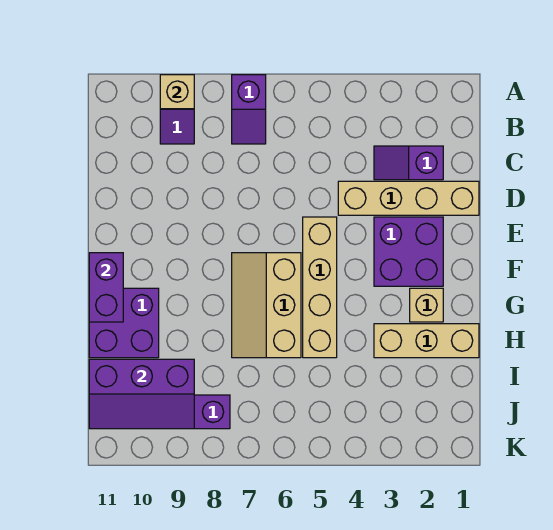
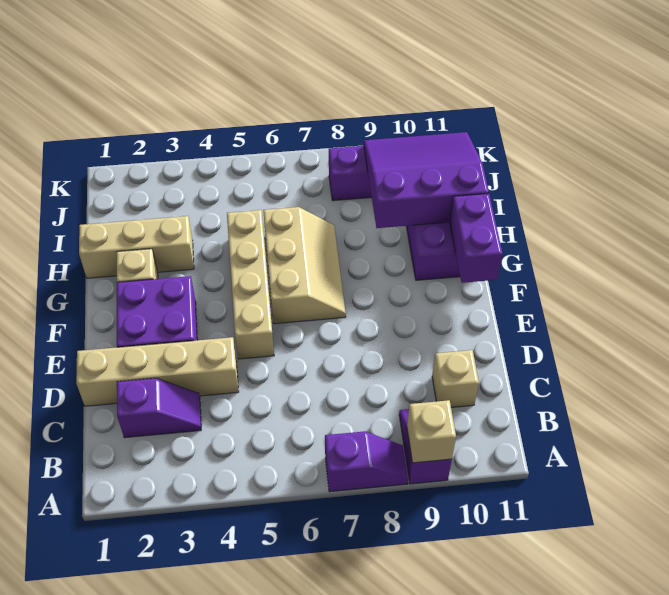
purple slope A7:B7 level 1 top A -> purple slope A7:A8 level 1 top 7
none -> tan brick C10 level 1
purple slope I9:J11 level 2 top I -> purple slope H9:J11 level 2 top H

